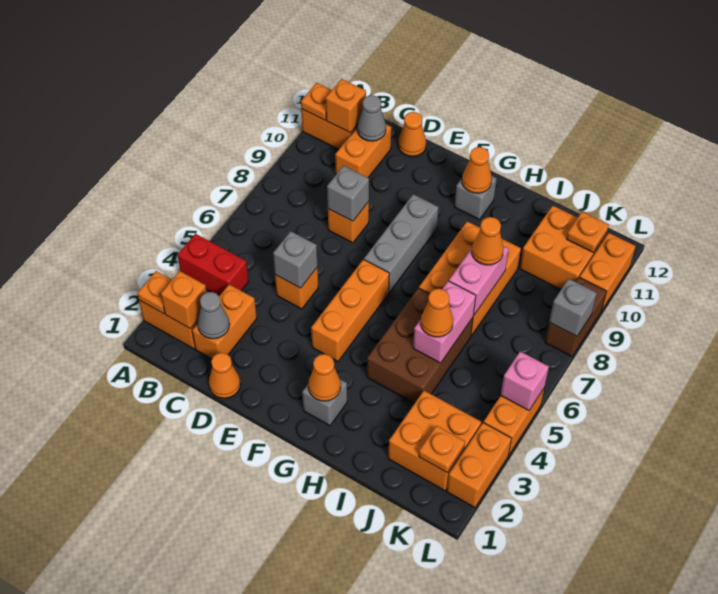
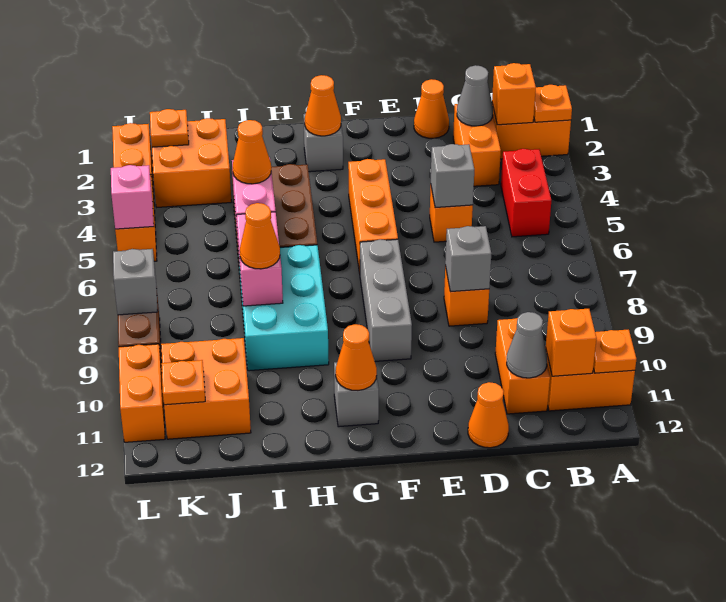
red brick A4:B4 level 1 -> red brick B4:B5 level 1
orange brick H7:I9 level 1 -> cyan brick H7:I9 level 1

